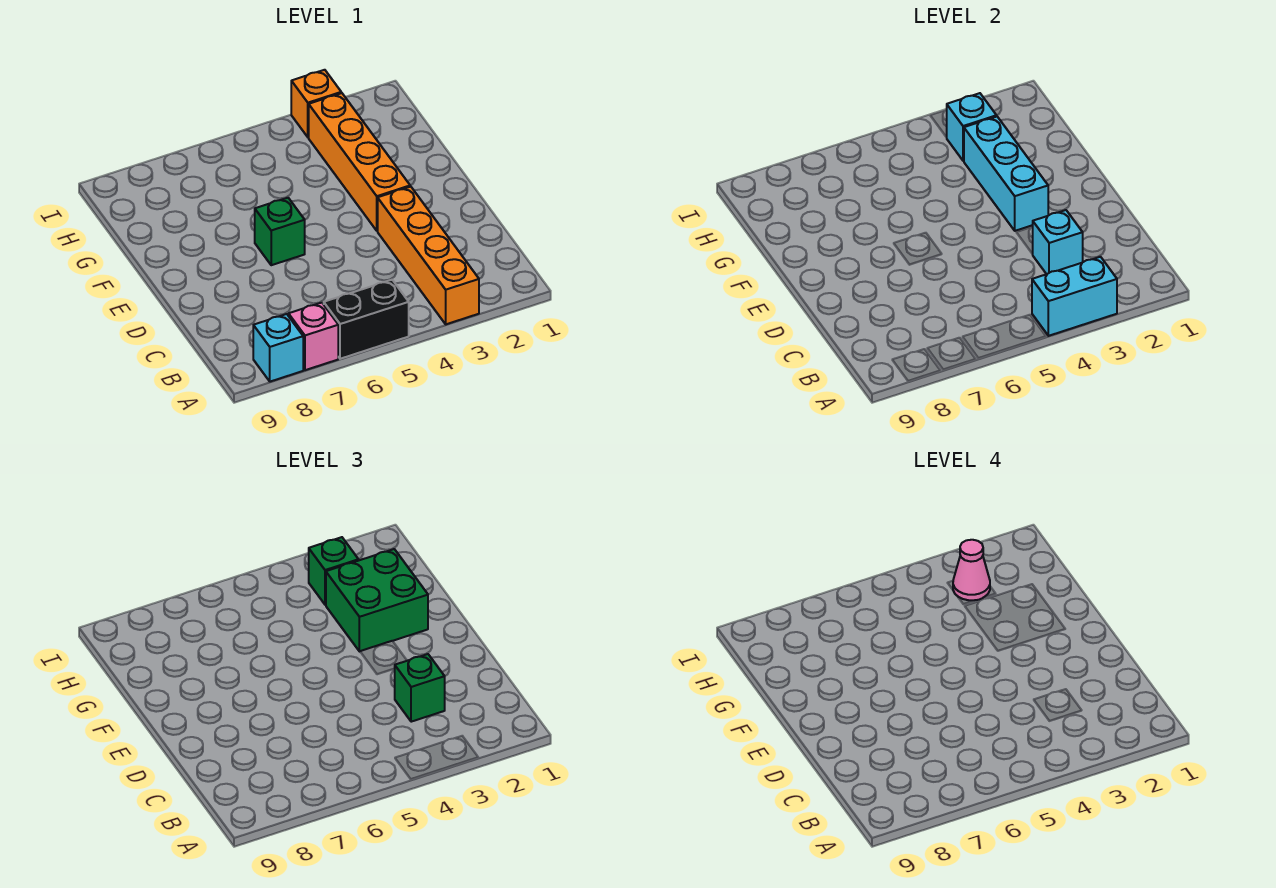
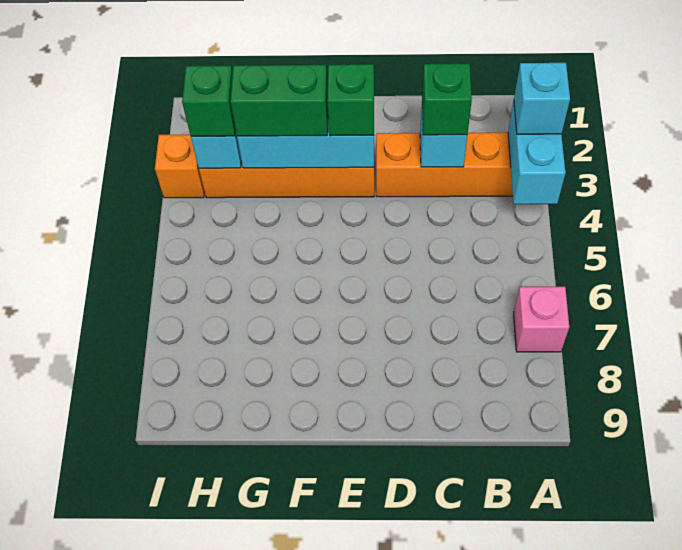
black brick A5:A6 level 1 -> none
cyan brick A8 level 1 -> cyan brick A3 level 3
green brick E6 level 1 -> green brick E3 level 3
green brick F2:G3 level 3 -> green brick F3:G3 level 3
pink cone H3 level 4 -> none

